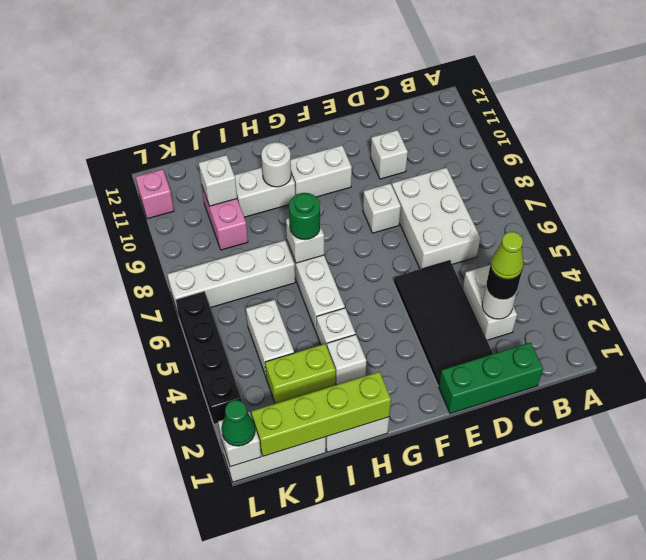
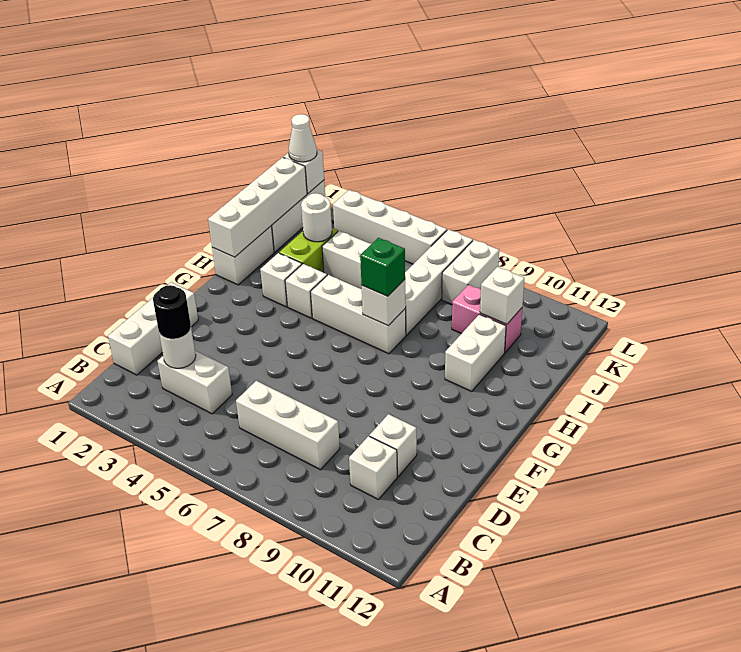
green brick C1:E1 level 1 -> white brick C1:E1 level 1
lime cone C3 level 4 -> none
white brick C6:D8 level 1 -> white brick C6:C8 level 1
black tile D2:E5 level 1 -> none
white brick E8 level 1 -> white brick C10 level 1
white brick F10:G10 level 1 -> white brick K8:L8 level 1
lime brick H1:K1 level 2 -> white brick H1:K1 level 2
green round brick H7 level 3 -> green brick H7 level 3
white round brick H10 level 2 -> white round brick J3 level 2
green cone L1 level 3 -> white cone L1 level 3
black brick L3:L6 level 1 -> white brick L3:L6 level 1
pink brick L11 level 1 -> none

